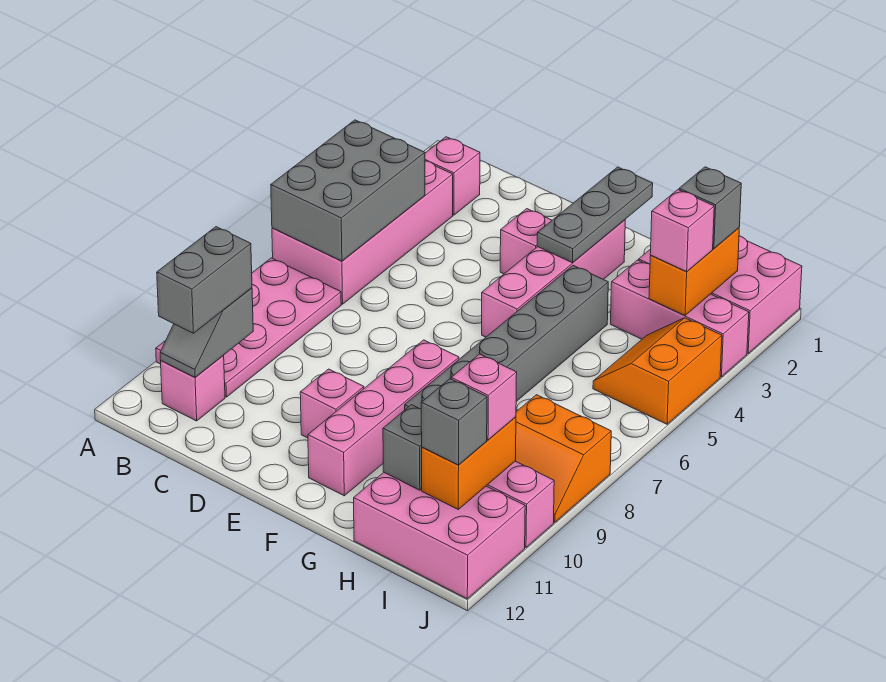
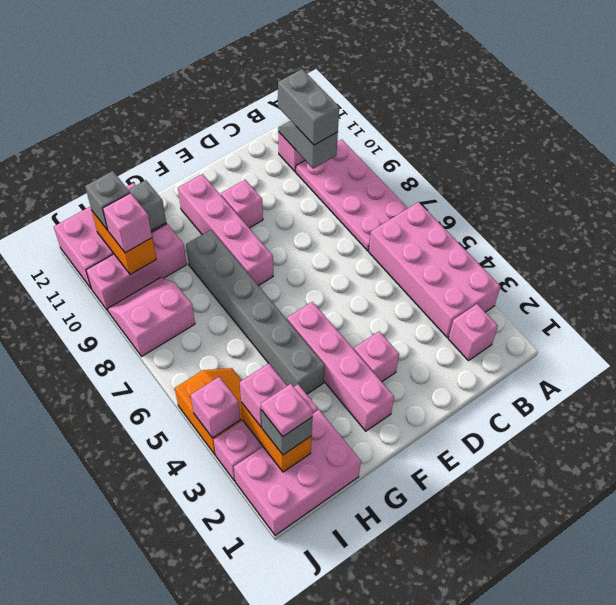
grey brick A4:B6 level 2 -> none
grey plate F1:F3 level 2 -> none
none -> pink plate I2 level 4
orange slope I8:J9 level 1 top 8 -> pink slope I8:J9 level 1 top 8
none -> pink brick J4 level 2

